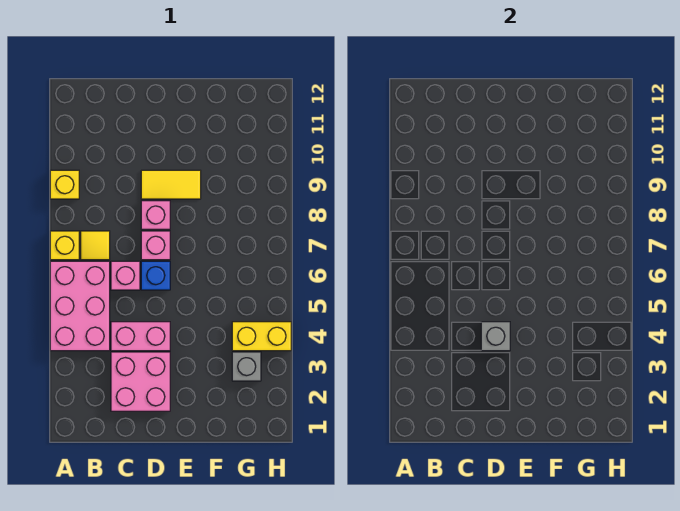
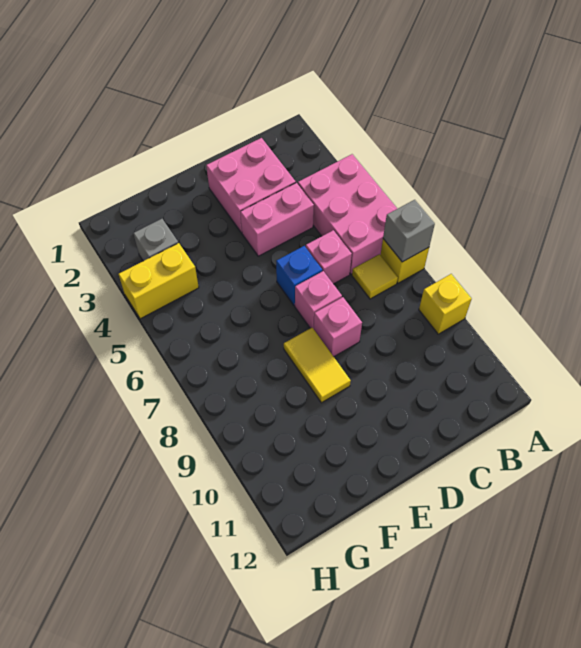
grey brick D4 level 2 -> grey brick A7 level 2
yellow tile D9:E9 level 1 -> yellow tile E8:E9 level 1

